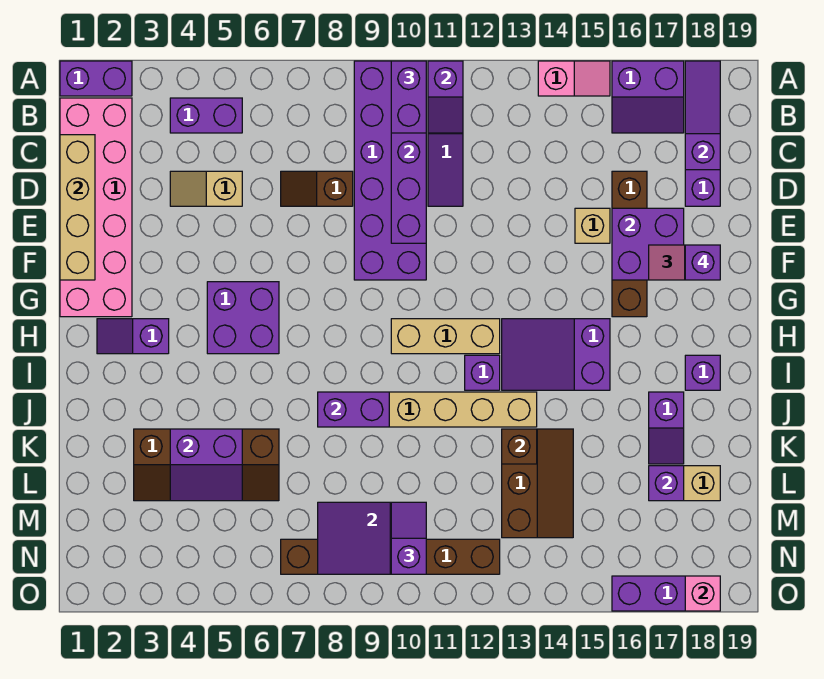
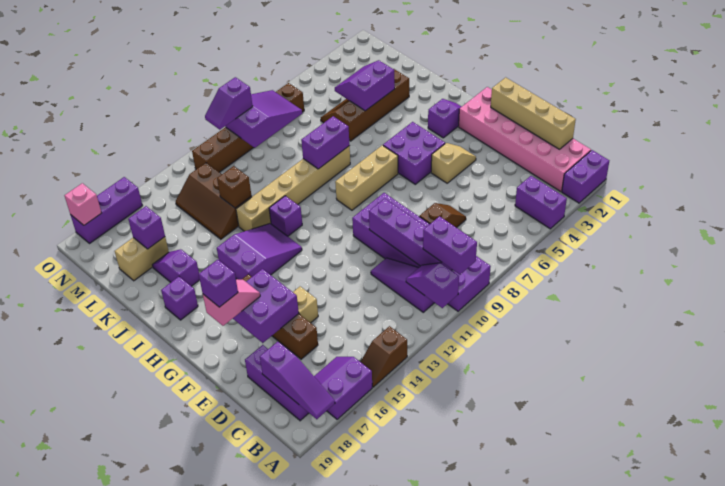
pink slope A14:A15 level 1 top 14 -> brown slope A14:A15 level 1 top 14
purple brick B4:B5 level 1 -> purple brick A4:B4 level 1
tan slope D4:D5 level 1 top 5 -> tan slope F4:F5 level 1 top 5
tan brick H10:H12 level 1 -> tan brick H7:H9 level 1
purple slope M10:N10 level 3 top N -> purple slope N10:N11 level 3 top 10

